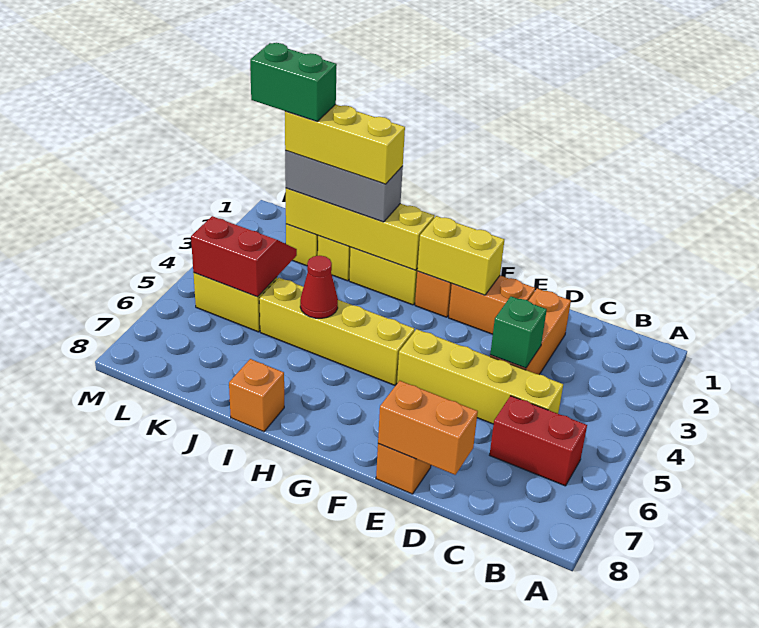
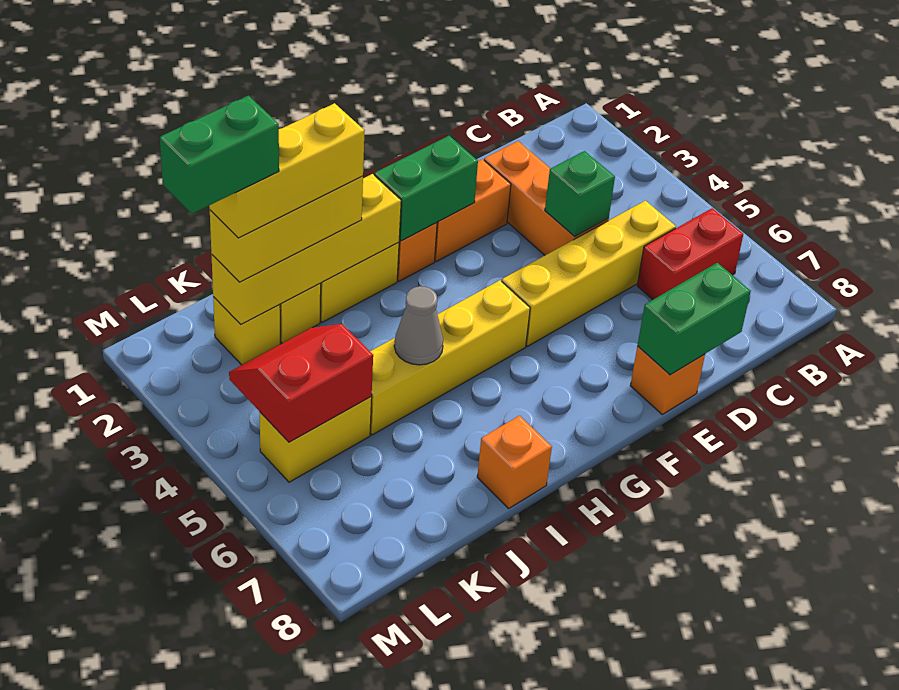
orange brick D8:E8 level 2 -> green brick D8:E8 level 2
yellow brick F2:G2 level 2 -> green brick F2:G2 level 2
grey brick I2:K2 level 3 -> yellow brick I2:K2 level 3
red cone I5 level 2 -> grey cone I5 level 2

